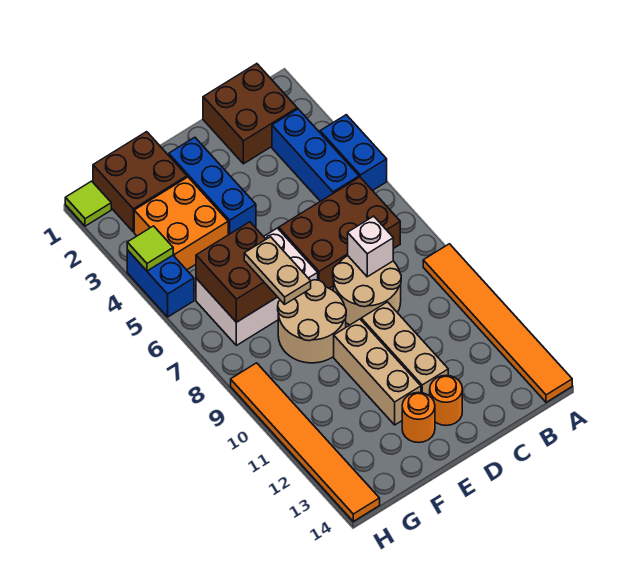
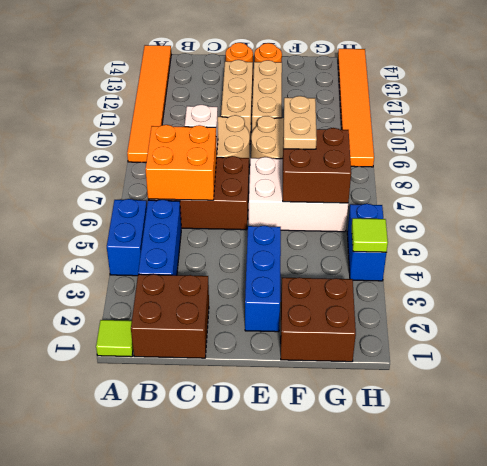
orange brick F3:G4 level 1 -> orange brick B6:C7 level 2
lime tile H1 level 1 -> lime tile A1 level 1

